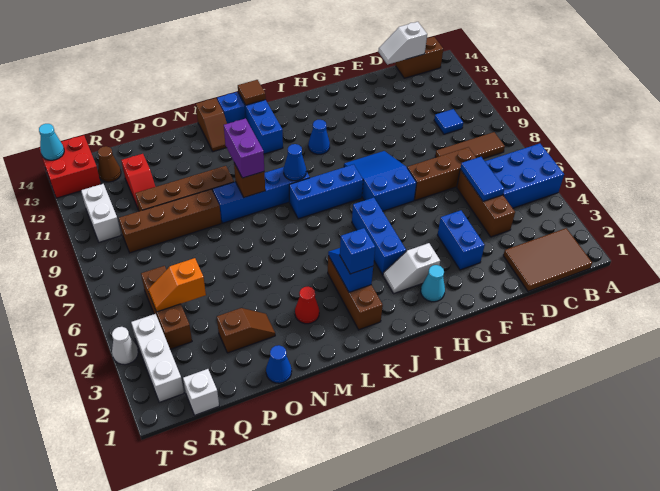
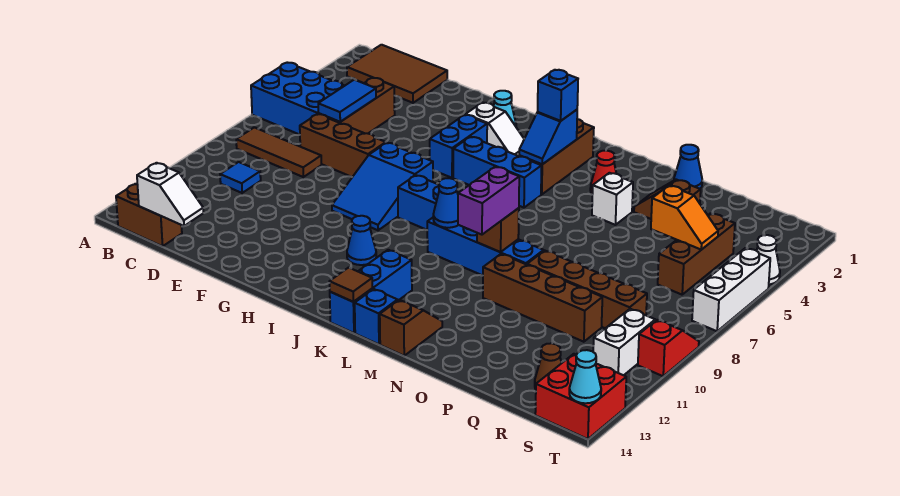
blue brick F3:F4 level 1 -> blue brick H4:H5 level 1
blue brick I4:I6 level 1 -> blue brick I5:K5 level 1
red slope Q11:Q12 level 1 top 12 -> red slope T9:T10 level 1 top 10
white brick R1 level 1 -> white brick N4 level 1
white brick S2:S4 level 1 -> white brick T5:T7 level 1

